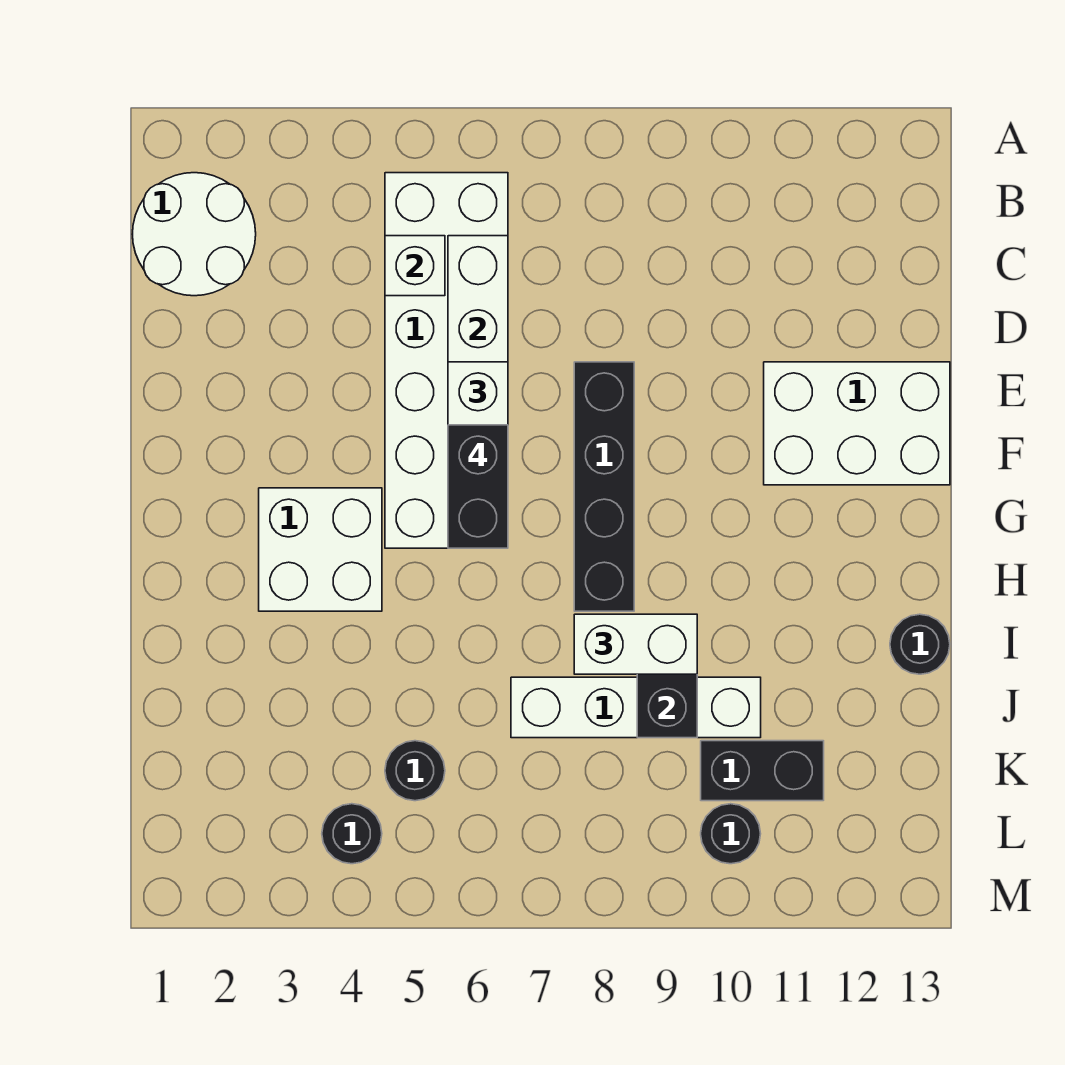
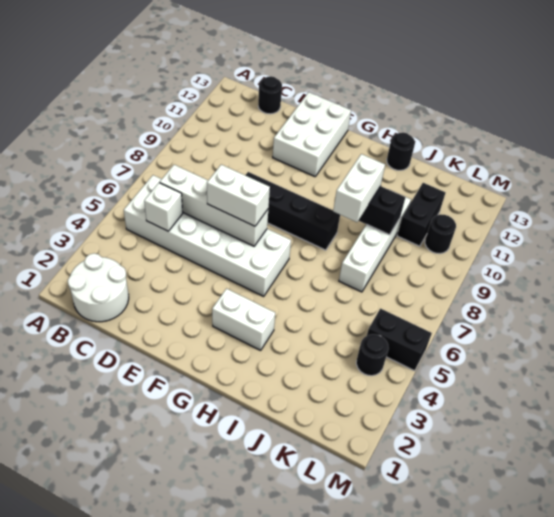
black brick F6:G6 level 4 -> black brick L5:M5 level 1
white brick G3:H4 level 1 -> white brick G3:H3 level 1
black round brick K5 level 1 -> black round brick C13 level 1

